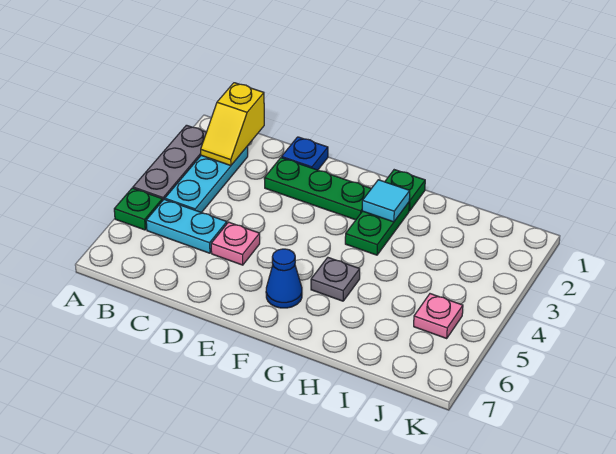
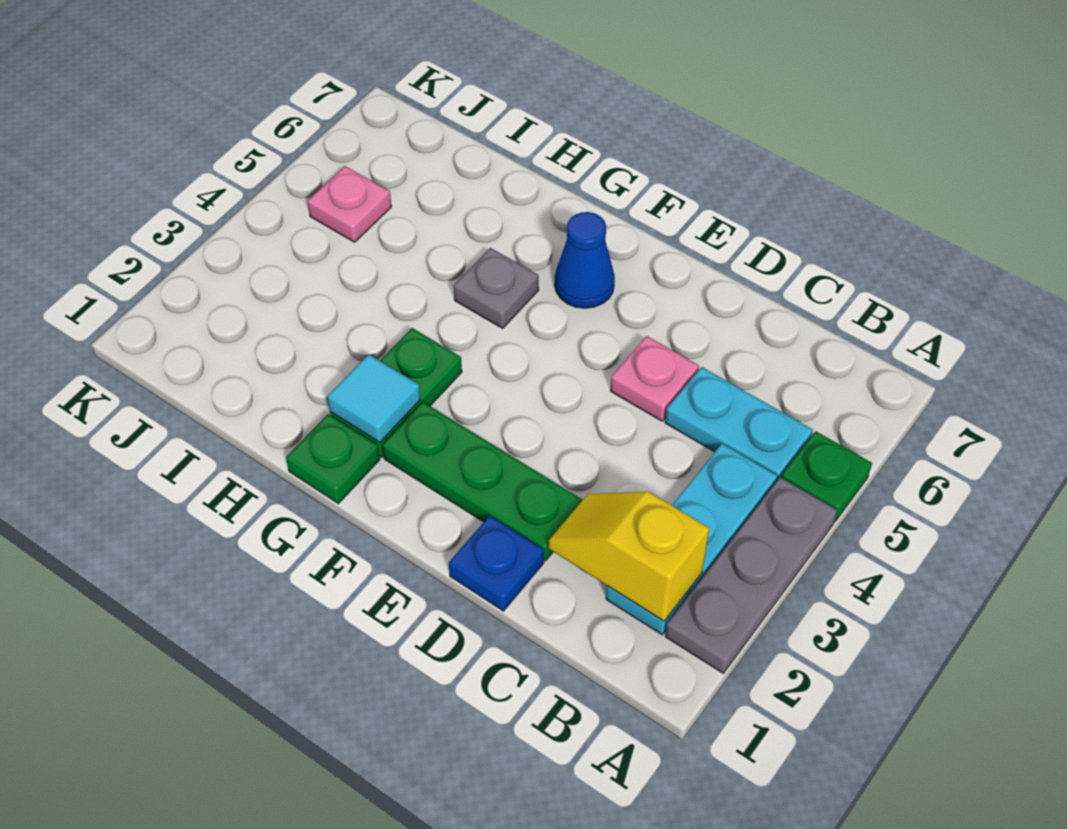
yellow slope B1:B2 level 2 top 1 -> yellow slope B2:C2 level 2 top B

